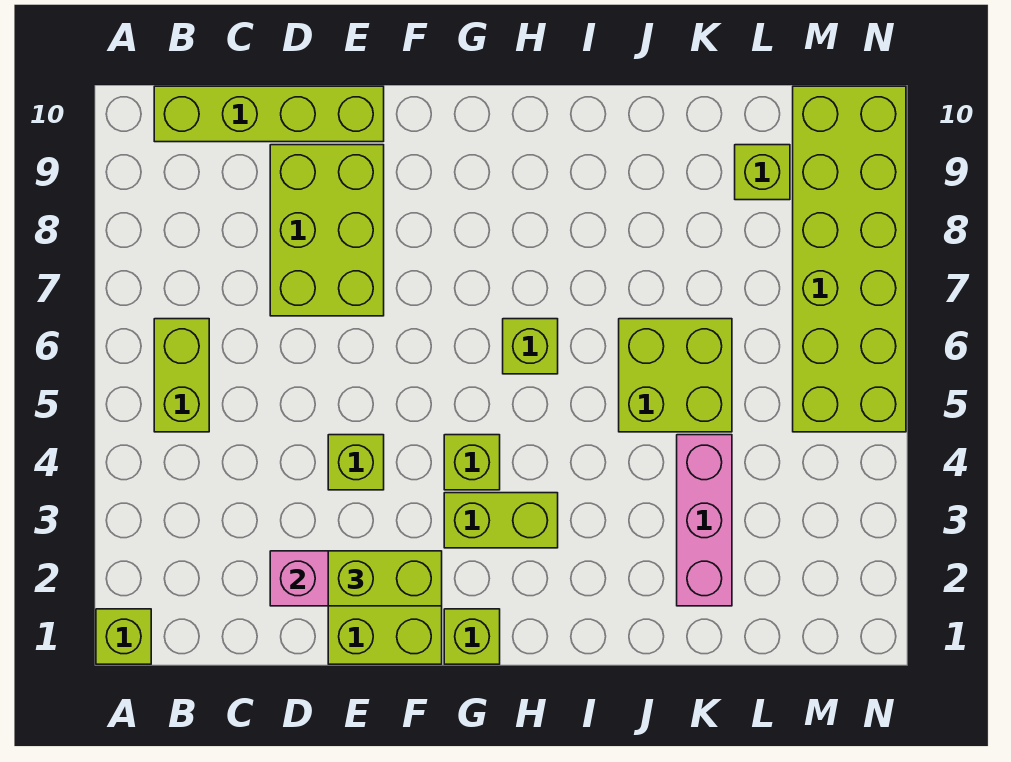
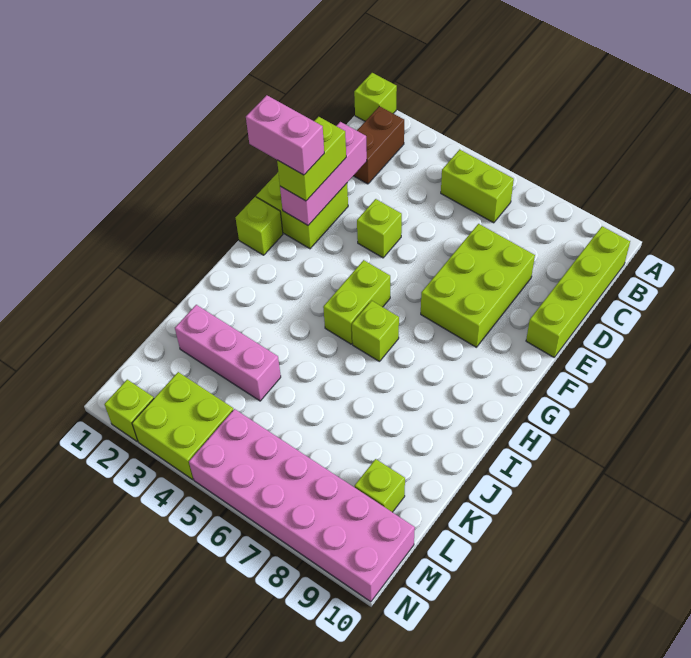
none -> brown brick B2:C2 level 1
lime brick D7:E9 level 1 -> lime brick D7:F8 level 1
none -> pink brick F1:F2 level 4
lime brick G3:H3 level 1 -> lime brick G5:H5 level 1
lime brick G4 level 1 -> lime brick N2 level 1
lime brick J5:K6 level 1 -> lime brick M3:N4 level 1
lime brick M5:N10 level 1 -> pink brick M5:N10 level 1

